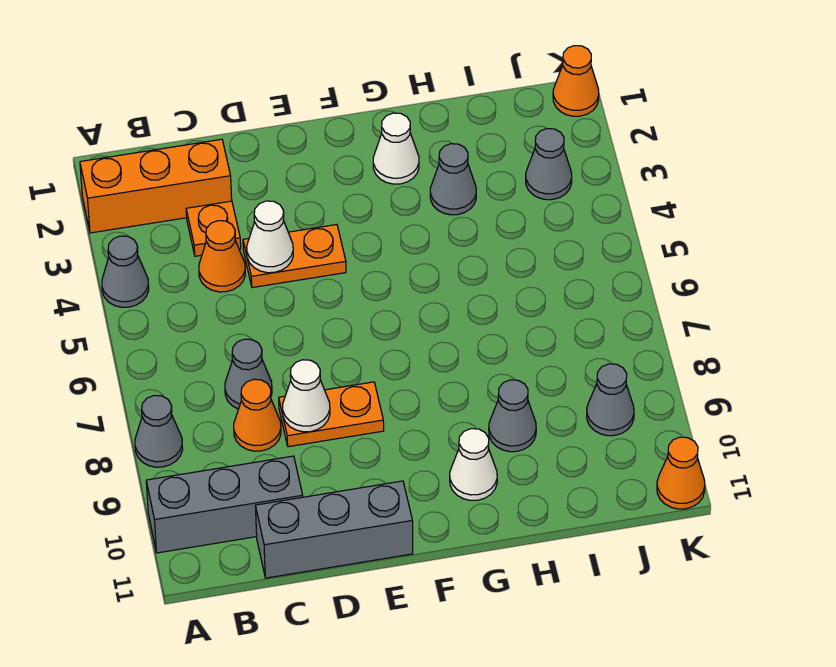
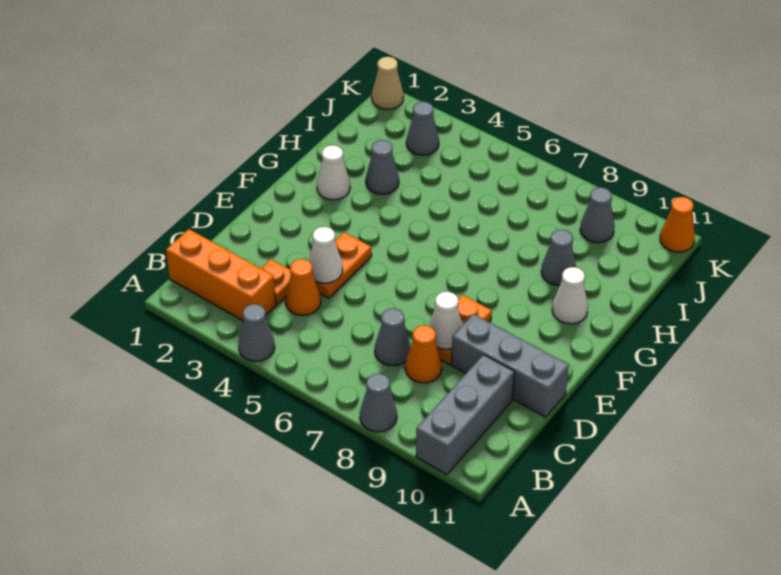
orange brick A2:C2 level 1 -> orange brick B1:B3 level 1
grey brick C11:E11 level 1 -> grey brick D9:D11 level 1
orange cone K1 level 1 -> tan cone K1 level 1

